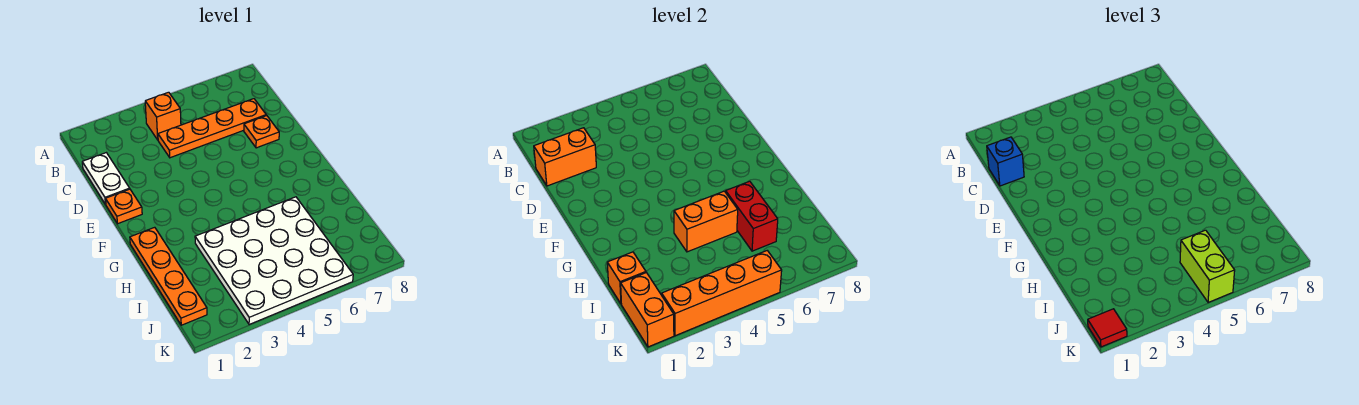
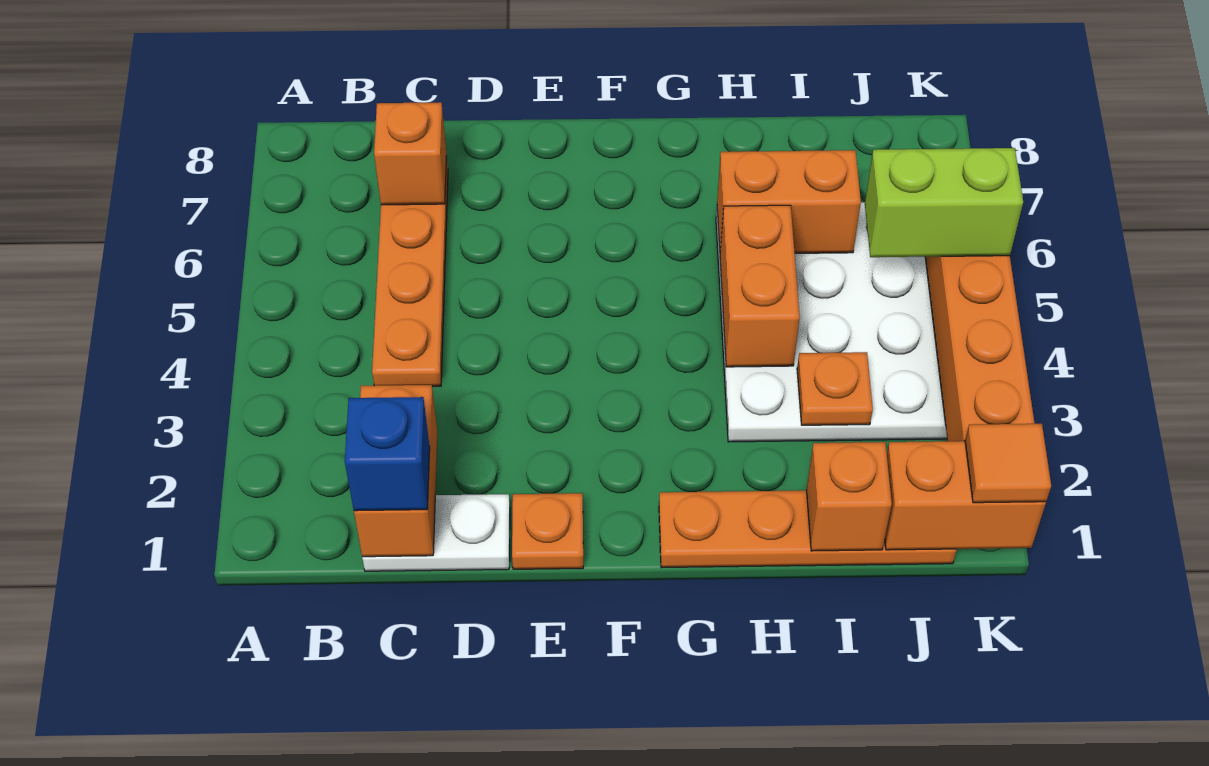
orange brick B4 level 1 -> orange brick C7 level 2
orange plate D7 level 1 -> orange plate I3 level 2
red brick H6:I6 level 2 -> orange brick H6:I6 level 2
red tile K1 level 3 -> orange tile K1 level 3

